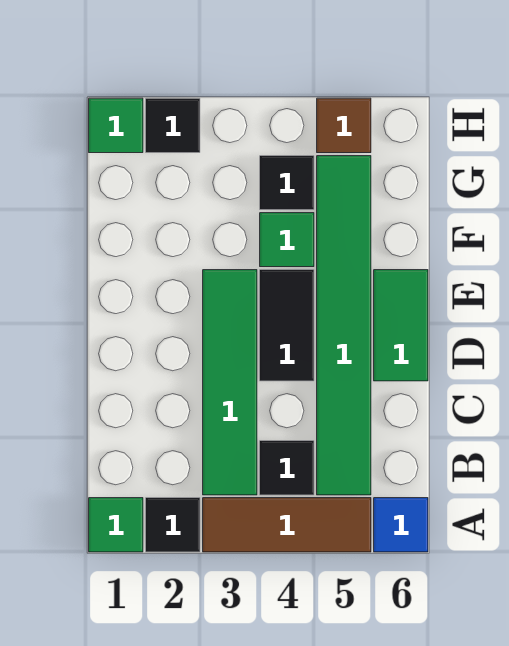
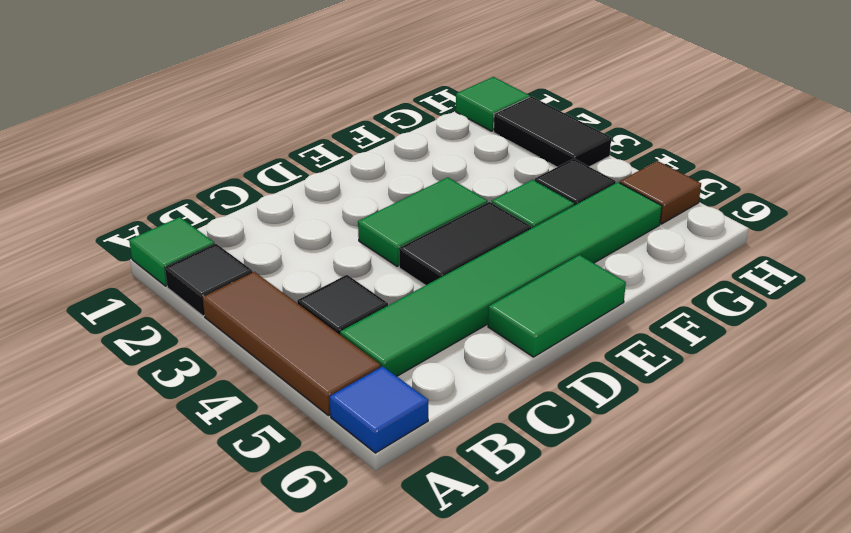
green tile B3:E3 level 1 -> green tile D3:E3 level 1
black tile H2 level 1 -> black tile H2:H3 level 1

